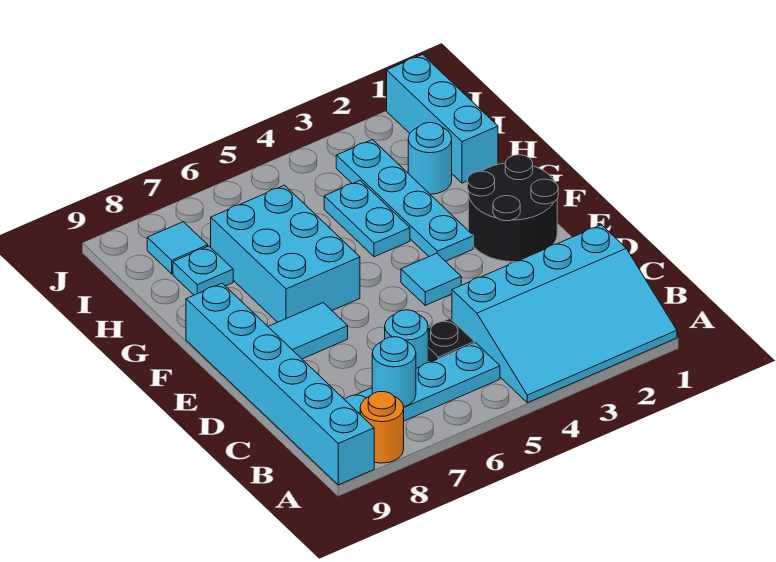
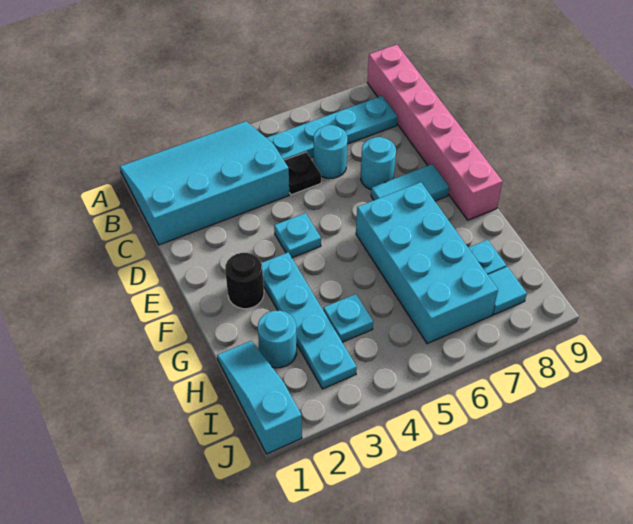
orange round brick A8 level 1 -> none
cyan brick A9:F9 level 1 -> pink brick A9:F9 level 1
cyan round brick B7 level 2 -> cyan round brick D7 level 1
black round brick E1:F2 level 1 -> black round brick F2 level 1
cyan tile E4 level 1 -> cyan plate E4 level 1
cyan brick F6:H7 level 1 -> cyan brick F6:I7 level 1
cyan plate G4:H4 level 1 -> cyan plate H4 level 1
cyan brick H1:J1 level 1 -> cyan slope H1:J1 level 1 top J

